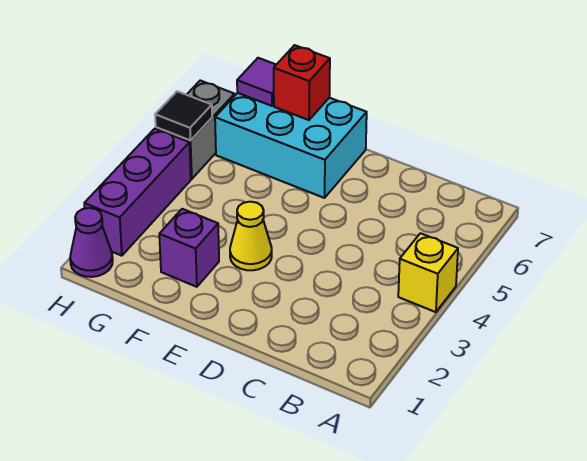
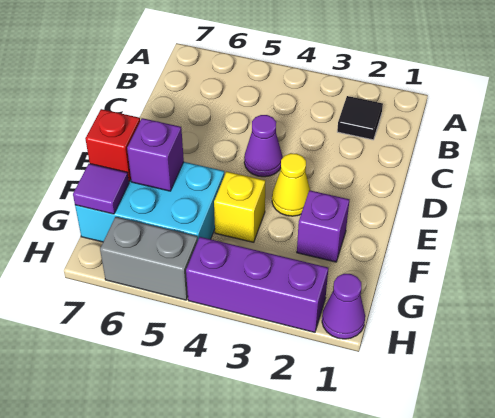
yellow brick A4 level 1 -> yellow brick F4 level 1
none -> purple cone D4 level 1
cyan brick E6:G7 level 1 -> cyan brick F5:G7 level 1
none -> purple brick F6 level 2
black tile H5 level 2 -> black tile B2 level 1

